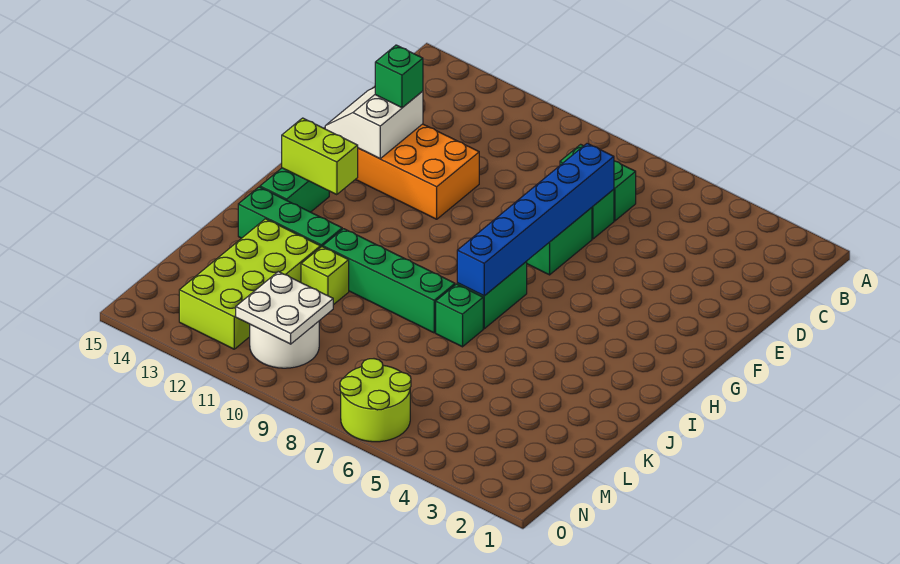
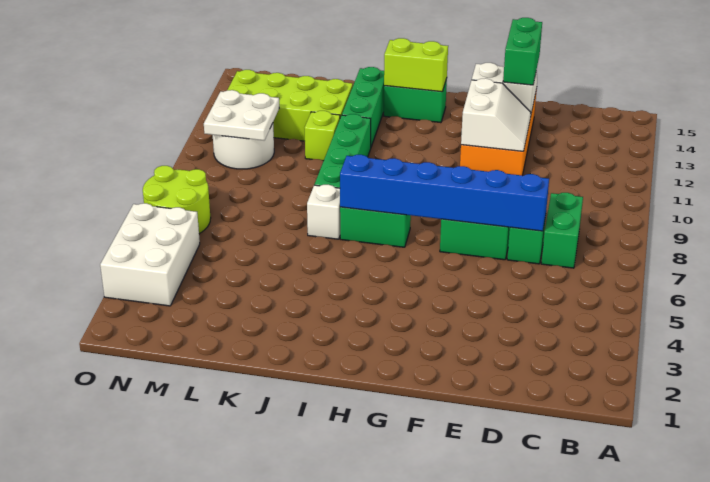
none -> white slope E11:F12 level 2 top F
green brick E13 level 3 -> green brick E13:E14 level 3
lime brick H13:H14 level 2 -> lime brick H14:I14 level 2
green brick J7 level 1 -> white brick J7 level 1
none -> white brick N3:O5 level 1

